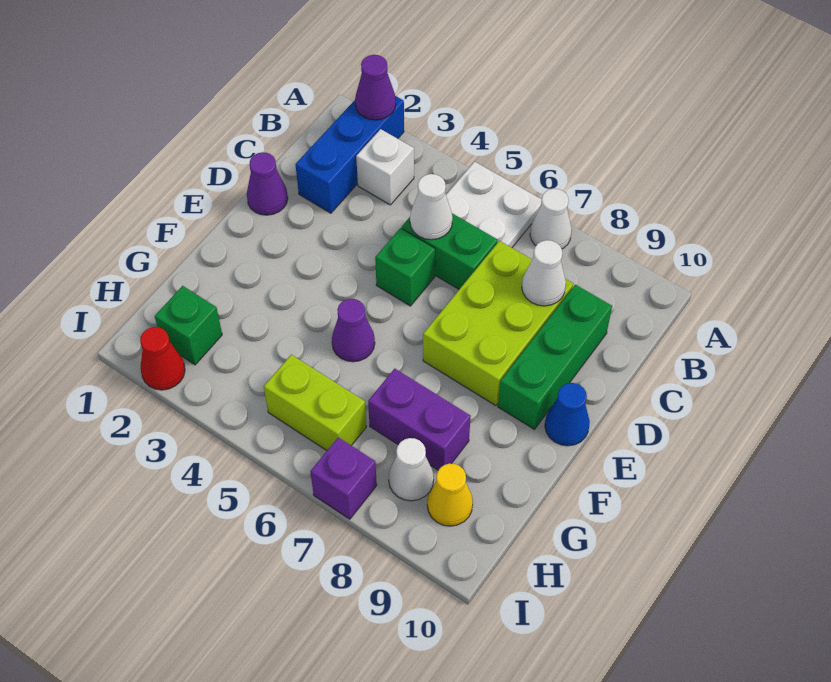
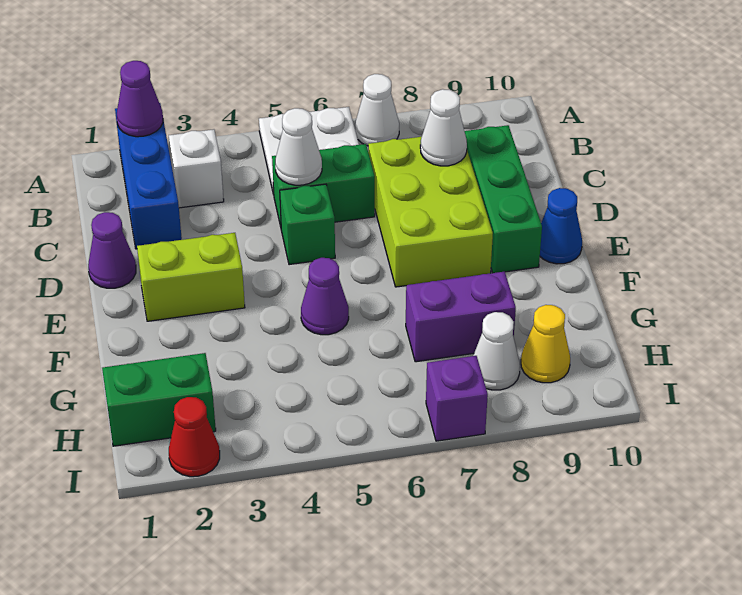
green brick H2 level 1 -> green brick H1:H2 level 1
lime brick H5:H6 level 1 -> lime brick E2:E3 level 1

